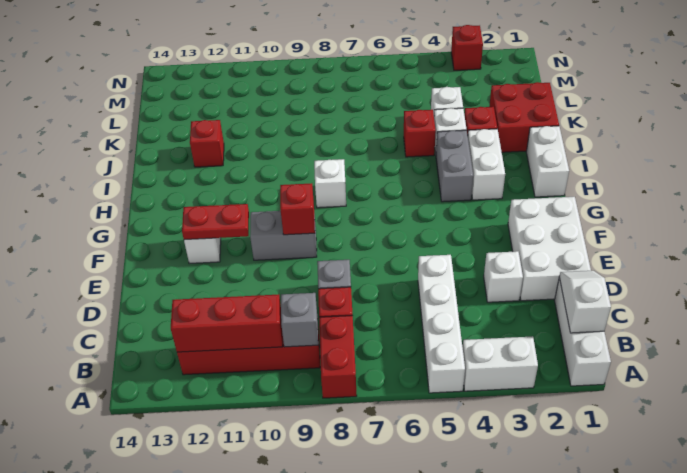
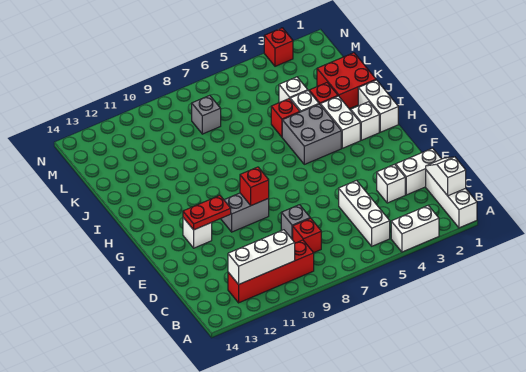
white brick A5:D5 level 1 -> white brick B5:D5 level 1
red brick A8:B8 level 1 -> none
grey brick B9 level 2 -> grey brick L8 level 1
red brick B10:B12 level 2 -> white brick B10:B12 level 2
white brick D1:F2 level 1 -> white brick D1:D2 level 1
grey brick H4:I4 level 1 -> grey brick H4:I5 level 1
white brick H8 level 1 -> white brick H2 level 1
red brick J12 level 1 -> none

